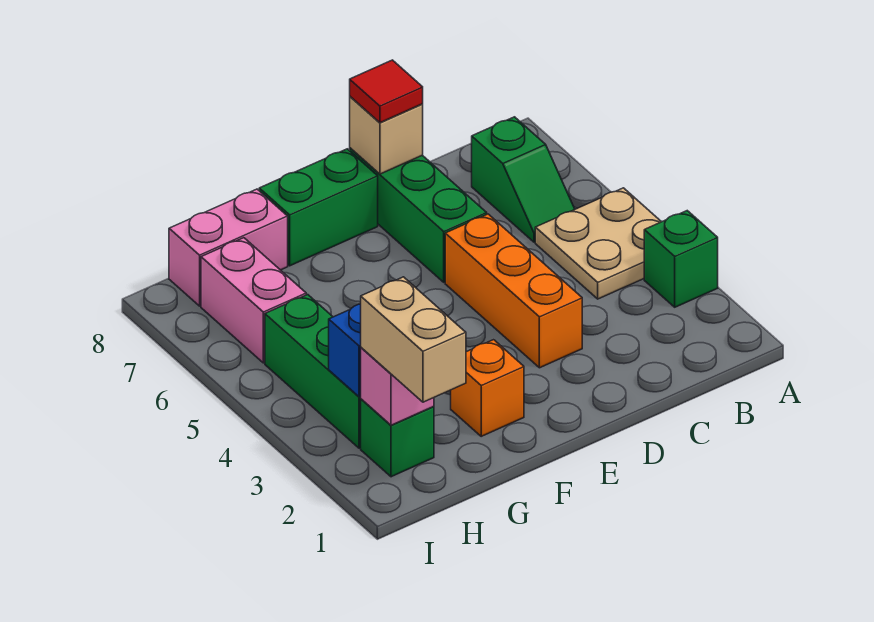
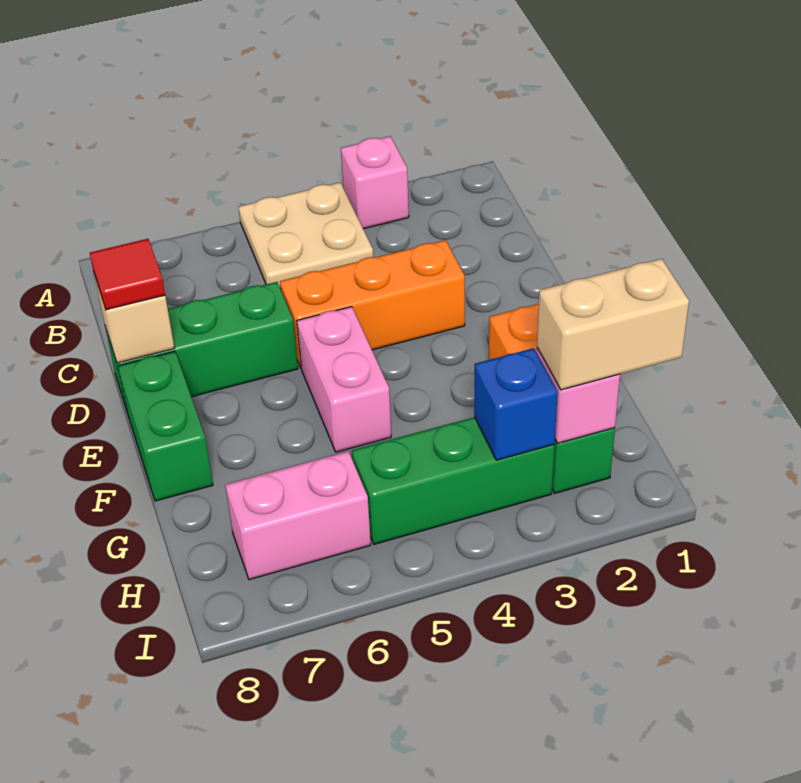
green brick A3 level 1 -> pink brick A3 level 1
green slope B6:B7 level 1 top 7 -> none
pink brick G8:H8 level 1 -> pink brick E5:F5 level 1

